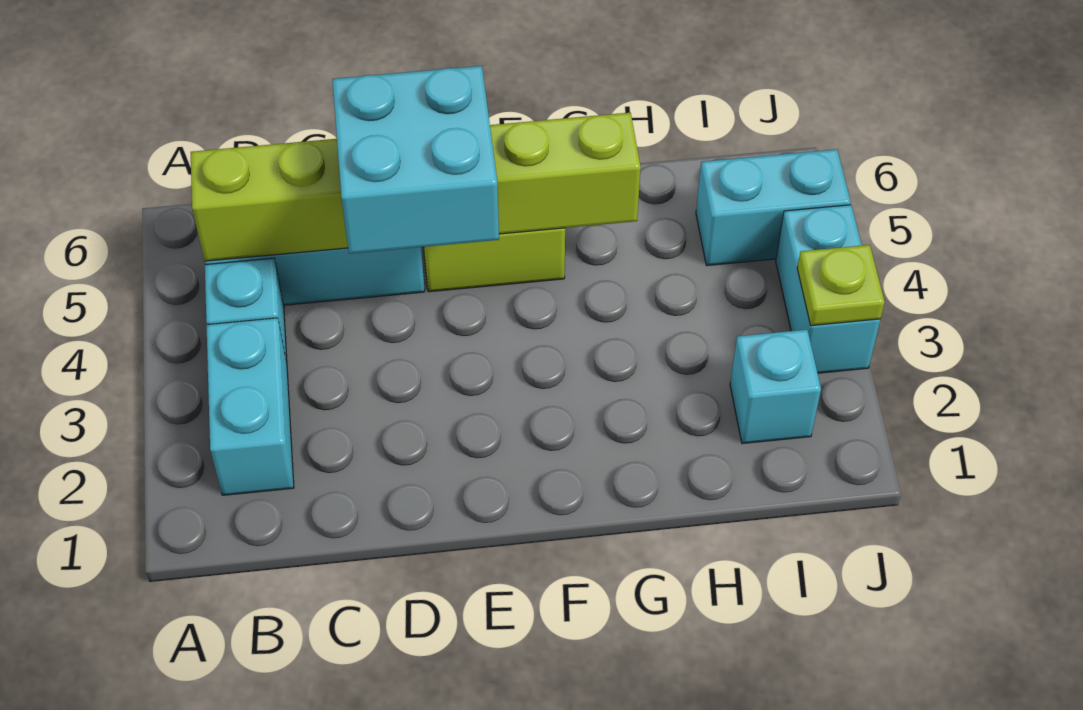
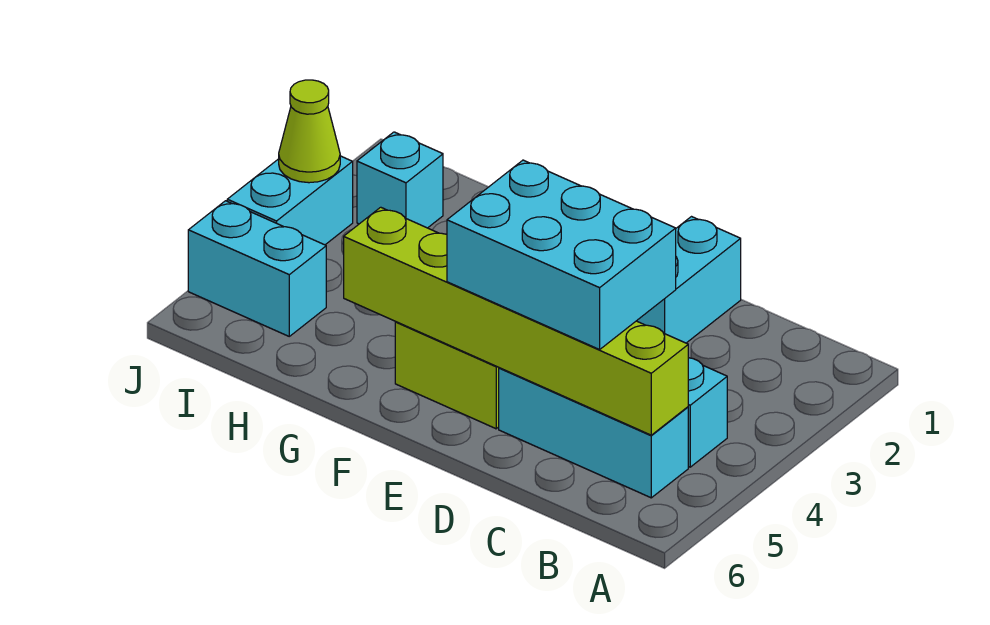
cyan brick B2:B3 level 1 -> cyan brick D1:D2 level 1
cyan brick D4:E5 level 3 -> cyan brick C4:E5 level 3
lime plate J3 level 2 -> lime cone J3 level 2

